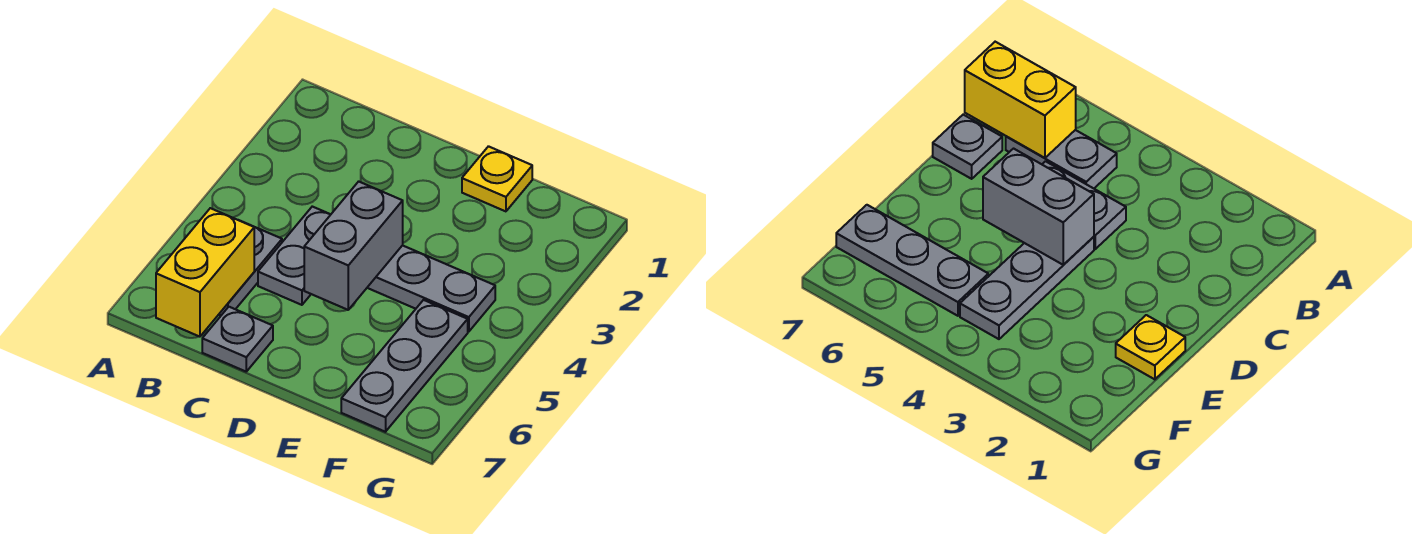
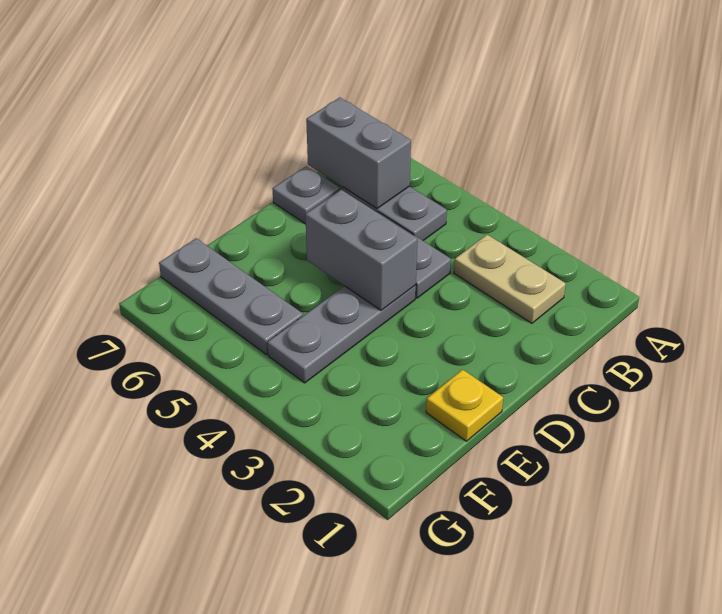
none -> tan plate B2:B3 level 1
yellow brick B6:B7 level 2 -> grey brick B6:B7 level 2

